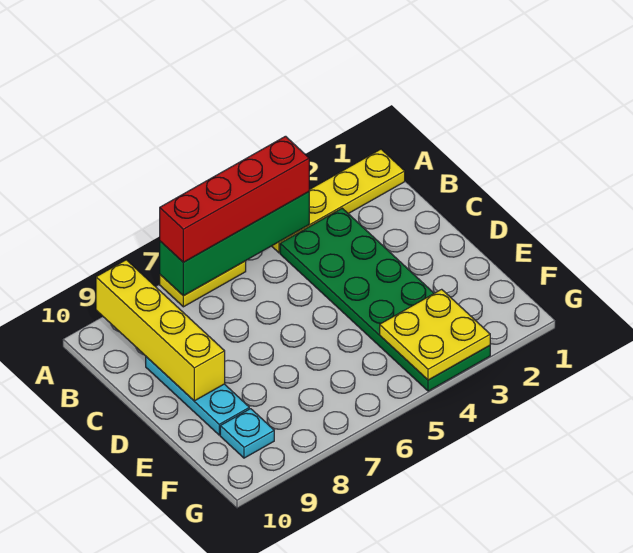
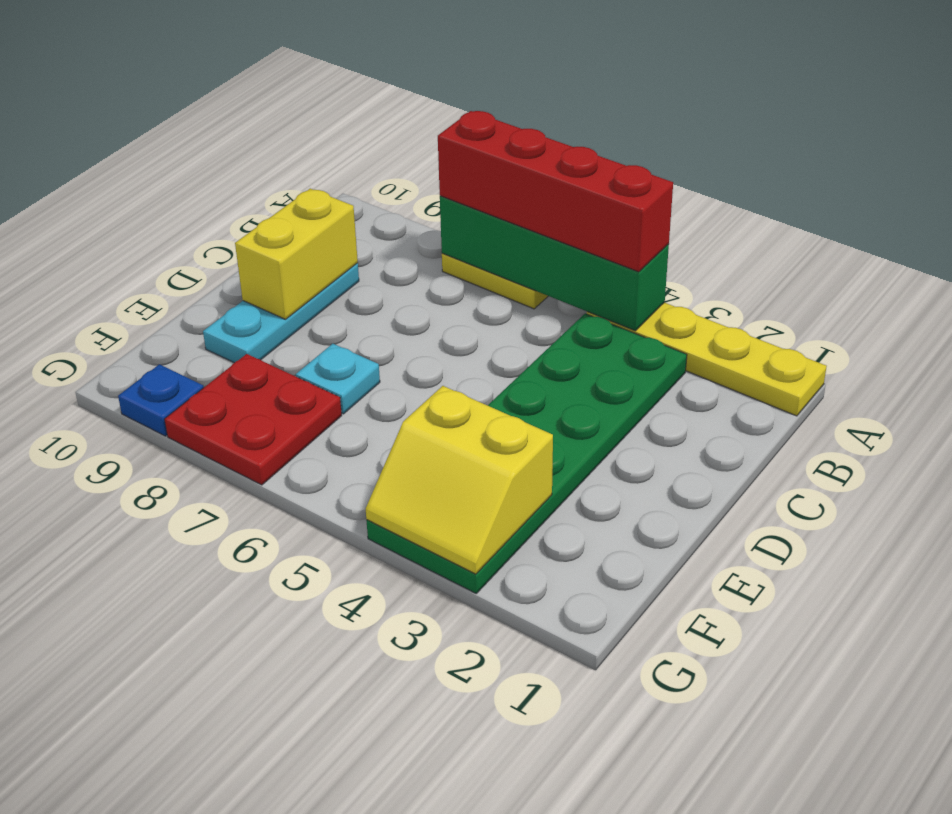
yellow brick A9:D9 level 2 -> yellow brick C9:D9 level 2
yellow plate F3:G4 level 2 -> yellow slope F3:G4 level 2 top F
none -> red plate F7:G8 level 1
cyan plate F9 level 1 -> cyan plate E7 level 1
none -> blue plate G9 level 1

